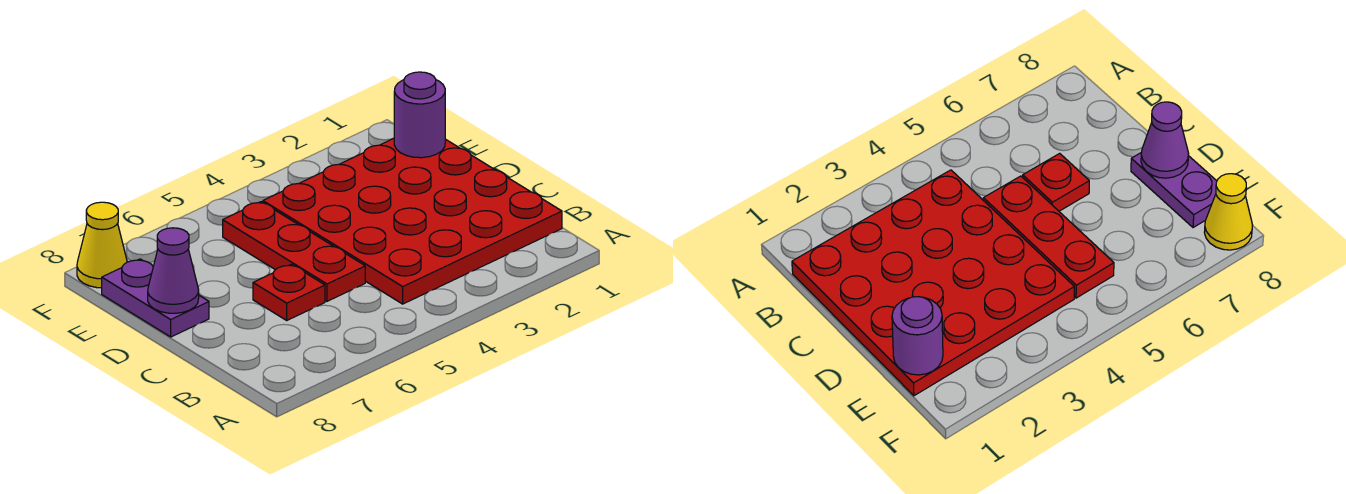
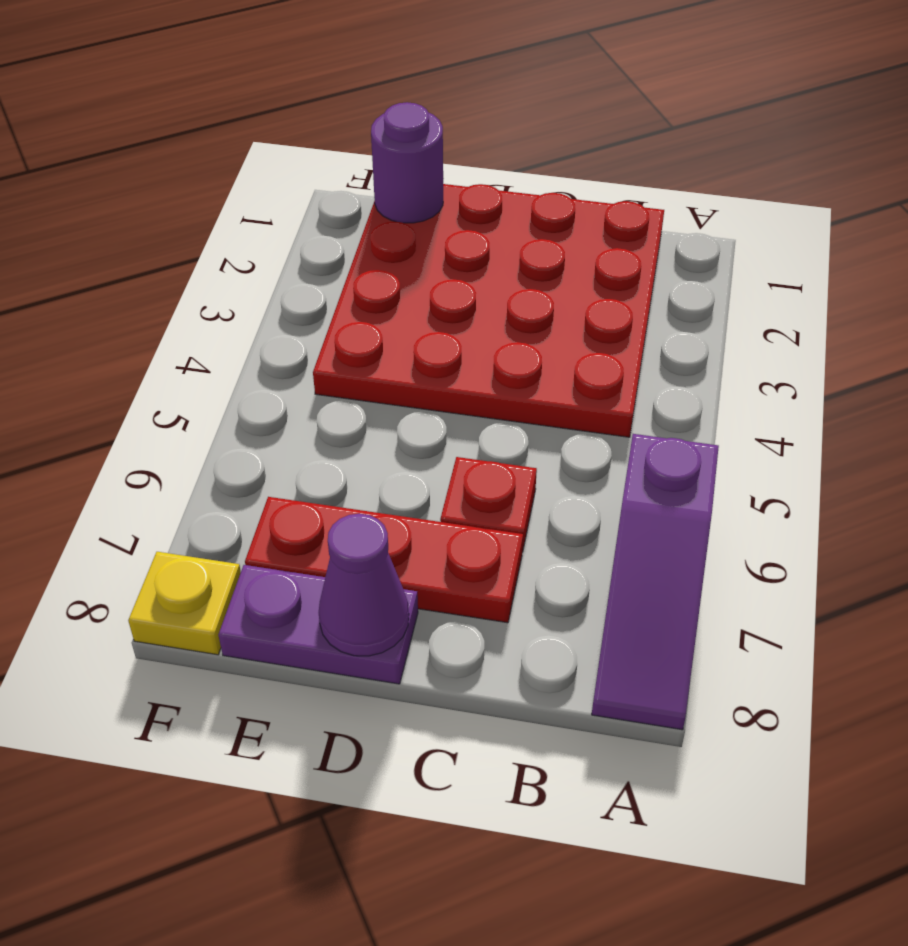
none -> purple slope A6:A8 level 1 top 6
red plate C5:E5 level 1 -> red plate C7:E7 level 1
yellow cone F8 level 1 -> yellow plate F8 level 1

